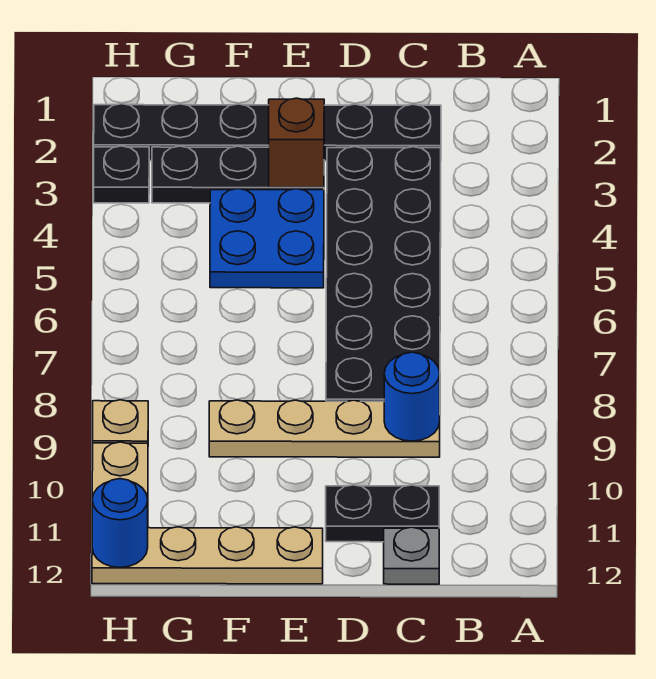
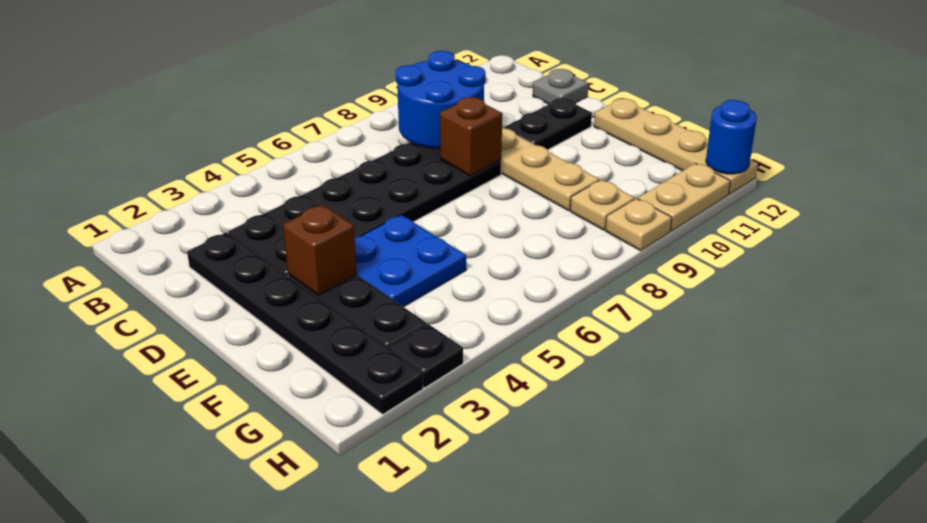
blue round brick C9 level 2 -> blue round brick B8:C9 level 2
black plate C11:D11 level 1 -> black plate D10:D11 level 1
none -> brown brick D8 level 2
none -> tan plate G9 level 1

